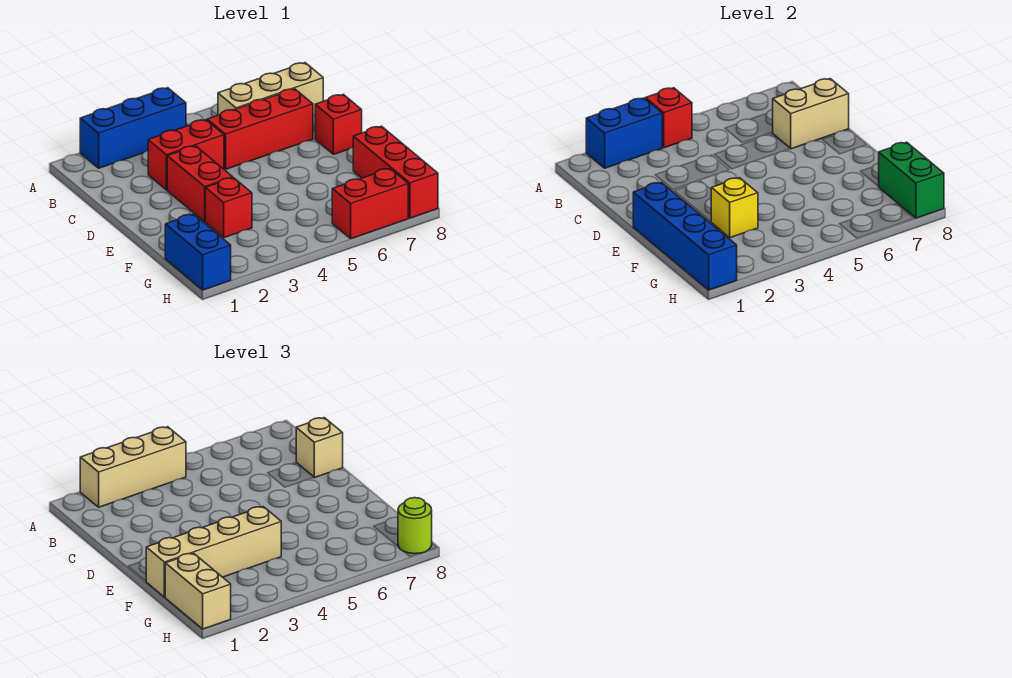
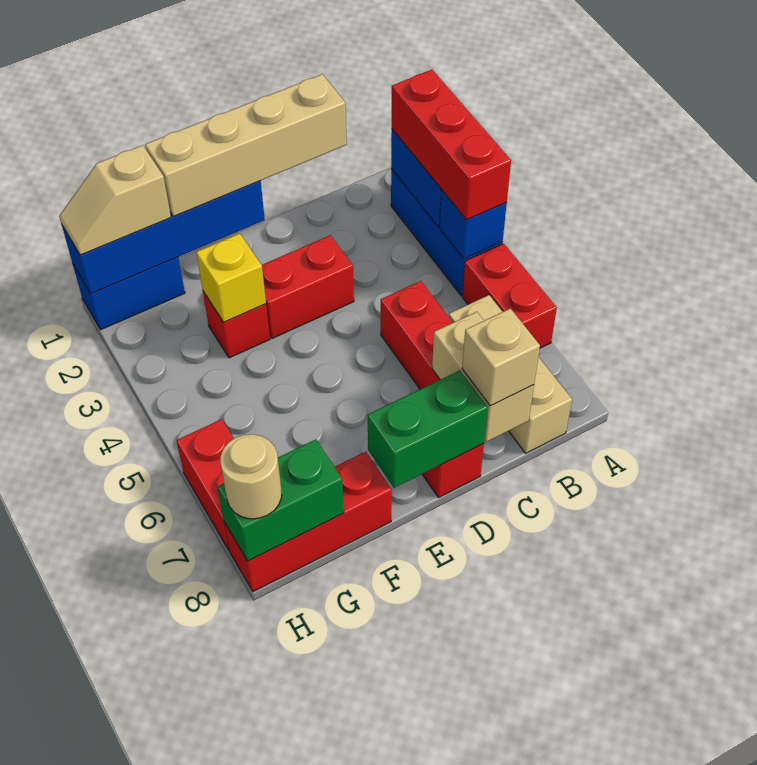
tan brick A2:A4 level 3 -> red brick A2:A4 level 3
red brick A4 level 2 -> blue brick A4 level 2
red brick C3:C4 level 1 -> red brick A5:A6 level 1
none -> green brick D8:E8 level 2
tan brick F1:F4 level 3 -> tan brick C1:F1 level 3
tan brick G1:H1 level 3 -> tan slope G1:H1 level 3 top G
lime round brick H8 level 3 -> tan round brick H8 level 3

